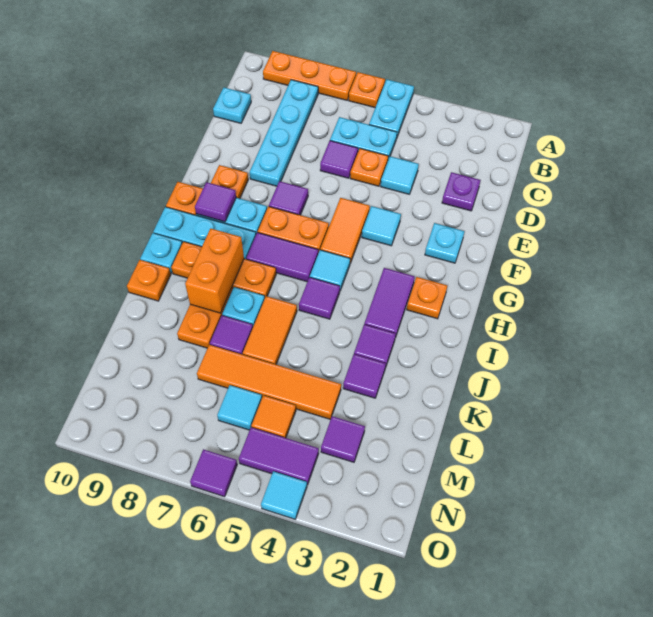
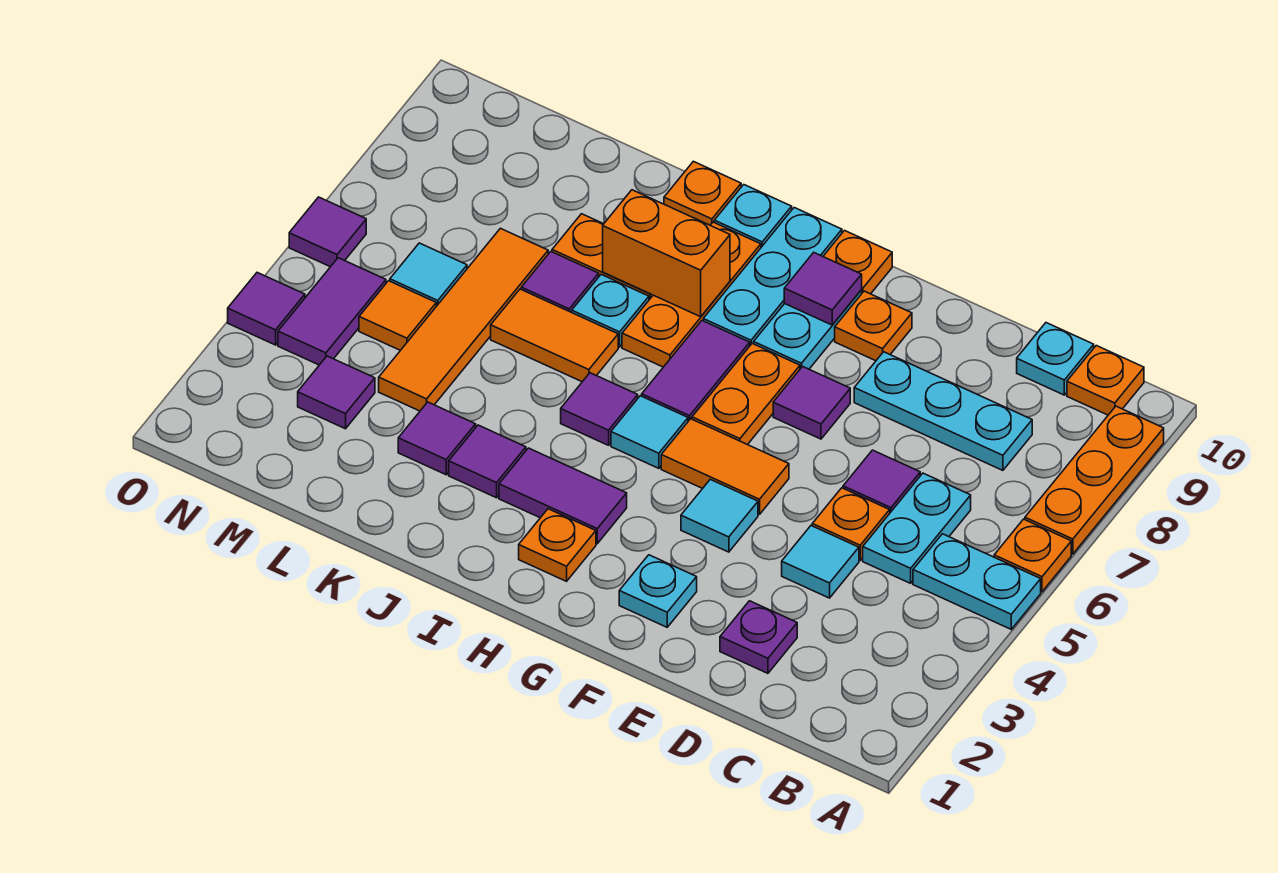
cyan plate B8:E8 level 1 -> cyan plate C8:E8 level 1
none -> orange plate B10 level 1
cyan tile O4 level 1 -> purple tile O4 level 1

